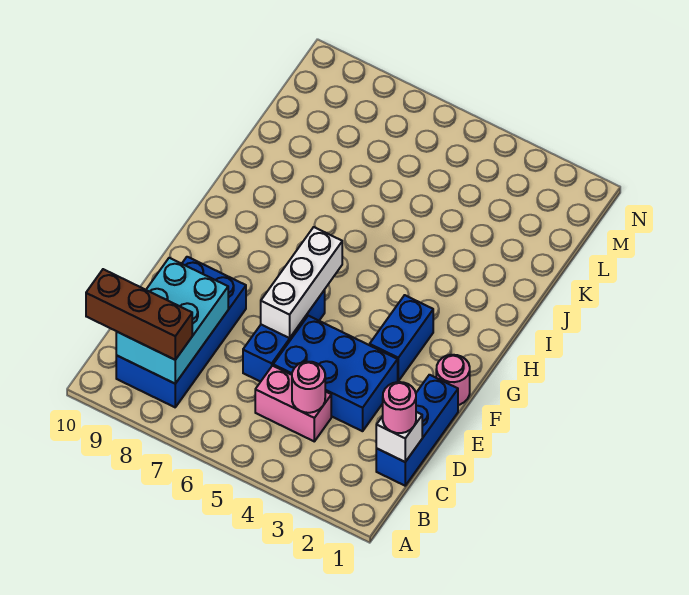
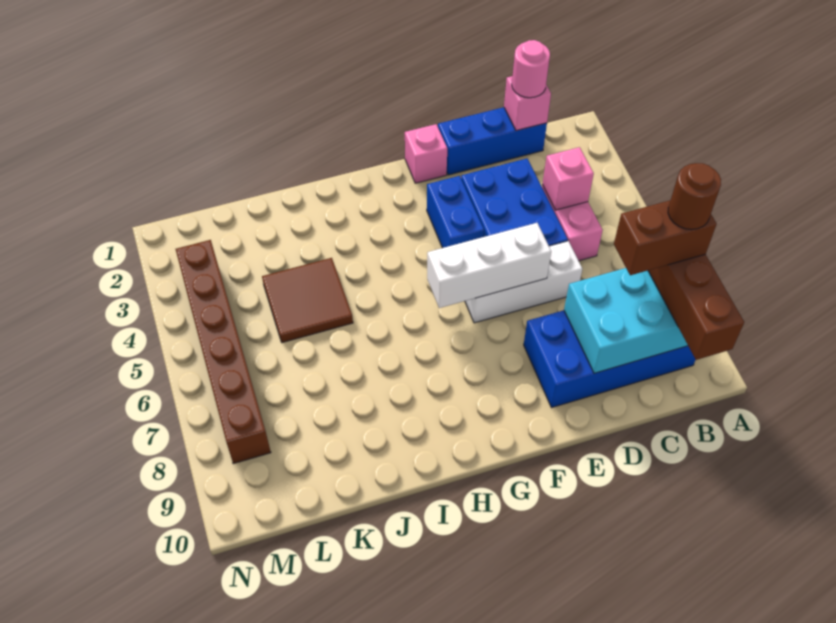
none -> brown brick B8:C8 level 4
none -> brown round brick B8 level 5
white brick C1 level 2 -> pink brick C1 level 2
pink round brick C4 level 2 -> pink brick C4 level 2
blue brick D6:F6 level 1 -> white brick D6:F6 level 1
pink round brick F1 level 1 -> pink brick F1 level 1
blue brick F3:G3 level 1 -> blue brick F3:F4 level 1
none -> brown tile J4:K5 level 1
none -> brown brick M3:M8 level 1

